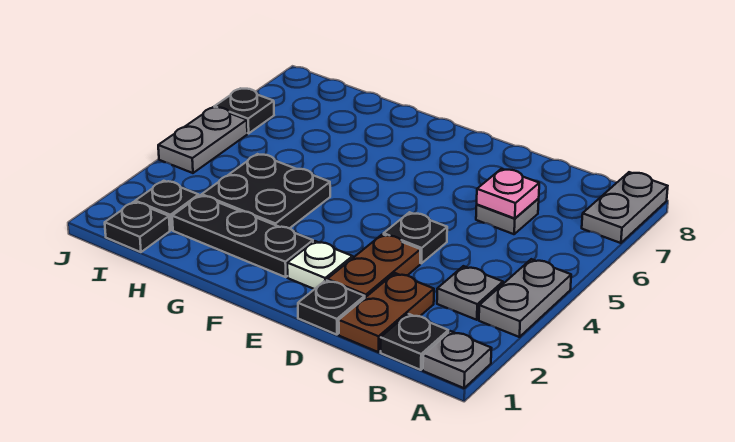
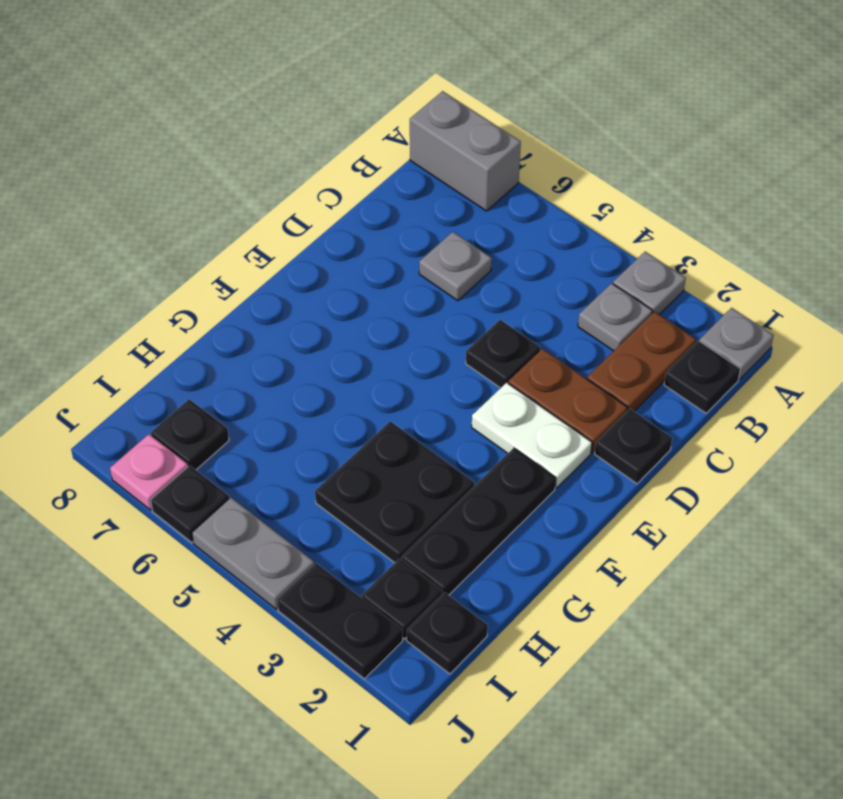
grey plate A3:A4 level 1 -> grey plate A3 level 1
grey plate A7:A8 level 1 -> grey brick A7:A8 level 1
brown plate C1:C2 level 1 -> brown plate B2:C2 level 1
pink plate C6 level 2 -> pink plate J7 level 1
white plate E2 level 1 -> white plate E2:E3 level 1
none -> black plate I7 level 1
none -> black plate J2:J3 level 1

